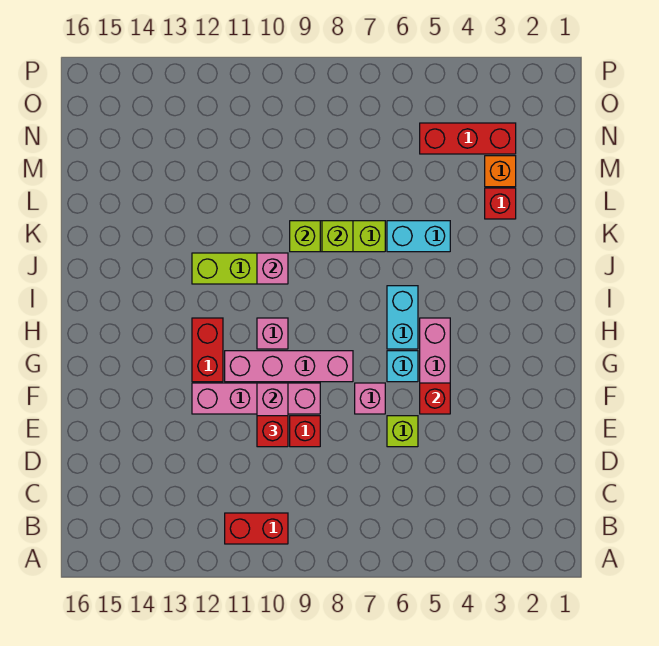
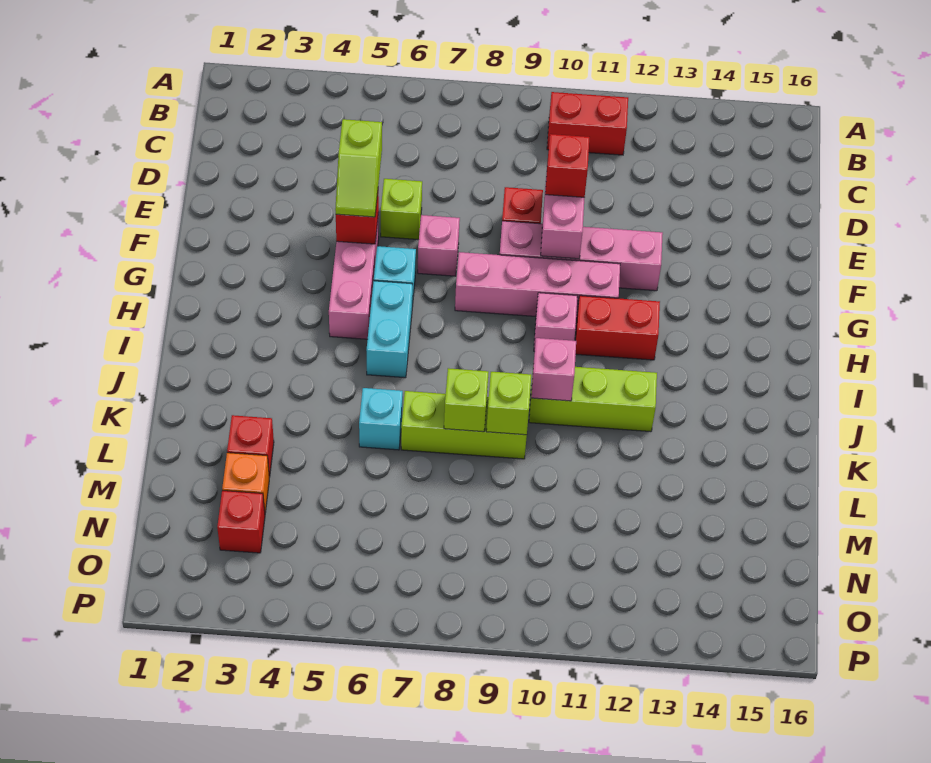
none -> lime slope E5:F5 level 3 top E
red brick G12:H12 level 1 -> red brick H11:H12 level 1
cyan brick K5:K6 level 1 -> cyan brick K6 level 1
red brick N3:N5 level 1 -> red brick N3 level 1

